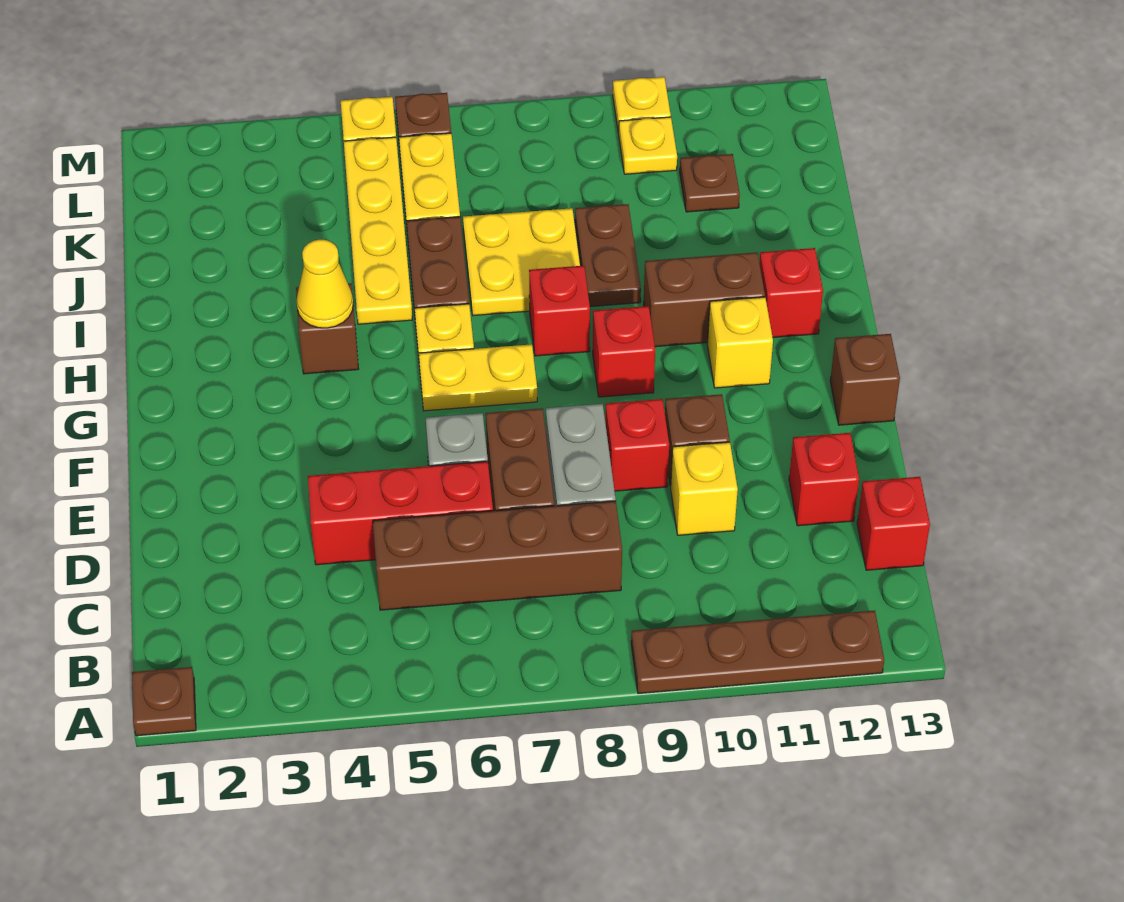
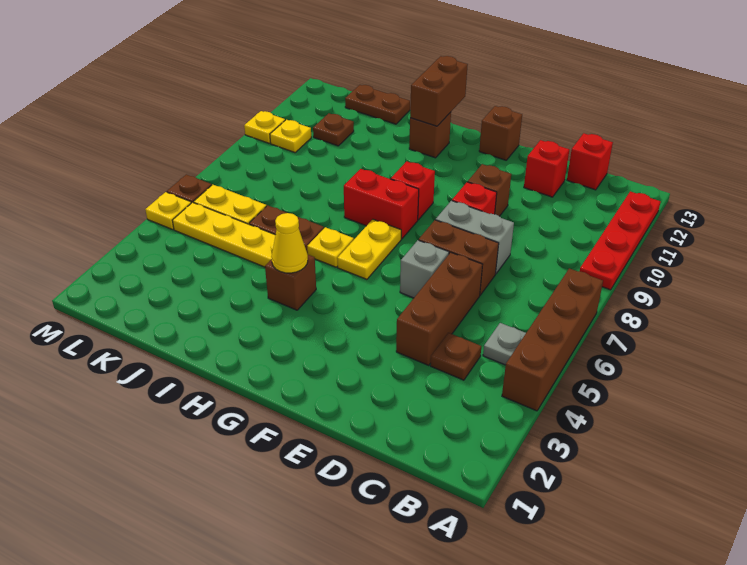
brown plate A1 level 1 -> brown plate C4 level 1
brown plate A9:A12 level 1 -> red plate A9:A12 level 1
none -> grey plate B5 level 1
brown brick C5:C8 level 1 -> brown brick A4:A7 level 1
red brick D4:D6 level 1 -> brown brick D4:D6 level 1
yellow brick D10 level 1 -> none
yellow brick G11 level 1 -> none
red brick H8 level 1 -> red brick G8:H8 level 1
brown brick H10:H11 level 1 -> brown brick H12:H13 level 2
red brick H12 level 1 -> brown brick H12 level 1
yellow plate I7:J8 level 1 -> none
brown plate I9:J9 level 1 -> brown plate J13:K13 level 1

